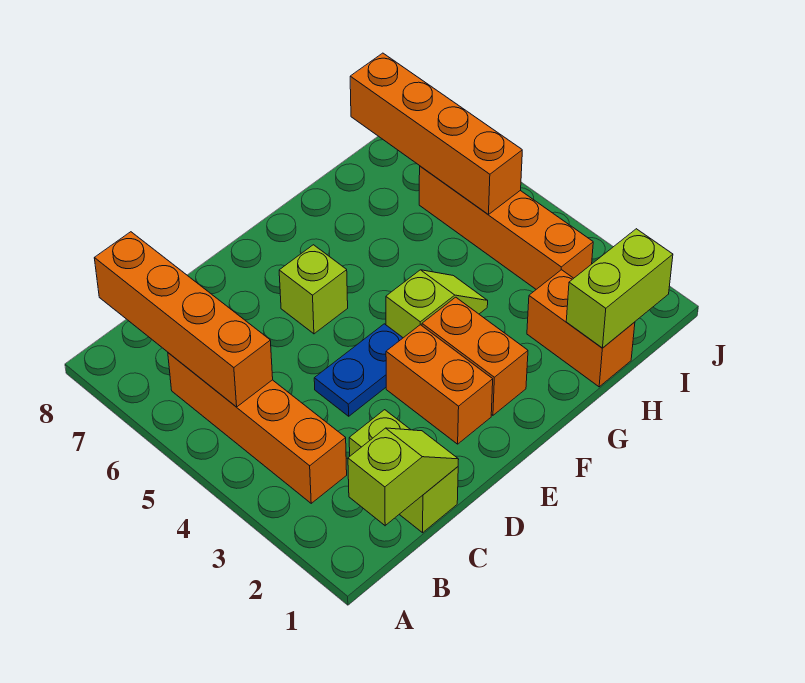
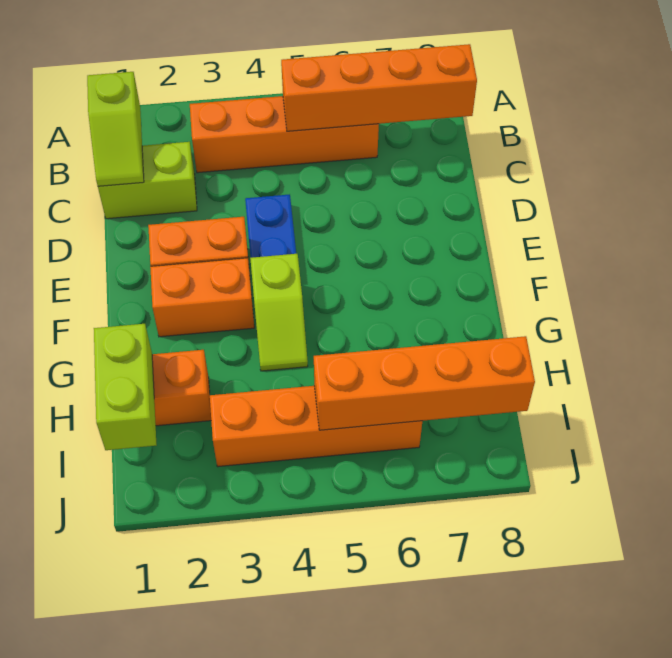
lime brick E6 level 1 -> none

